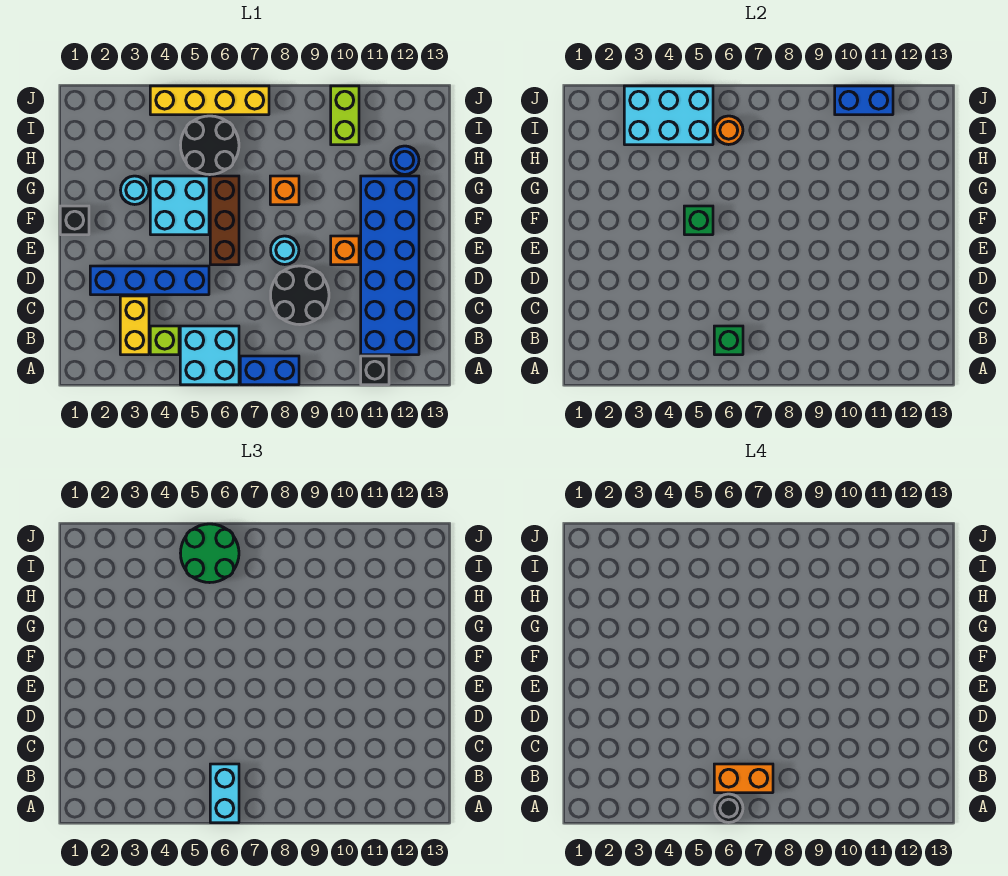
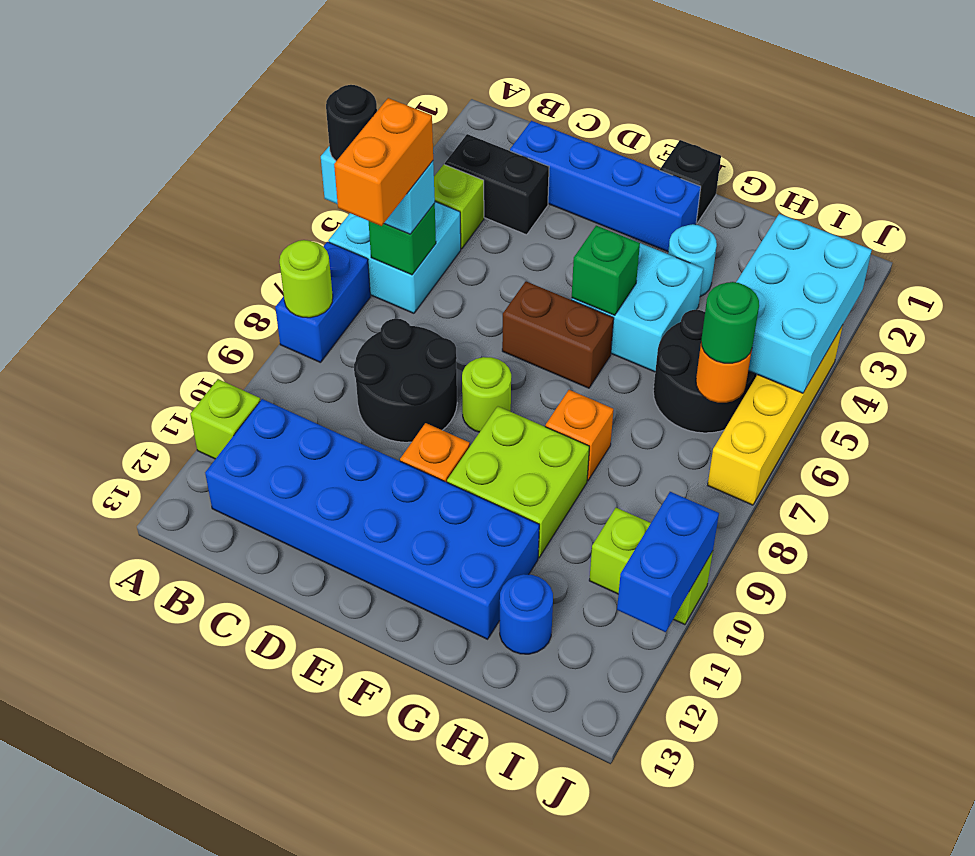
none -> lime round brick A8 level 2
black brick A11 level 1 -> lime brick A11 level 1
yellow brick B3:C3 level 1 -> black brick B3:C3 level 1
blue brick D2:D5 level 1 -> blue brick C2:F2 level 1
brown brick E6:G6 level 1 -> brown brick E6:F6 level 1
cyan round brick E8 level 1 -> lime round brick E8 level 1
none -> lime brick F9:G10 level 1
green round brick I5:J6 level 3 -> green round brick I6 level 3

